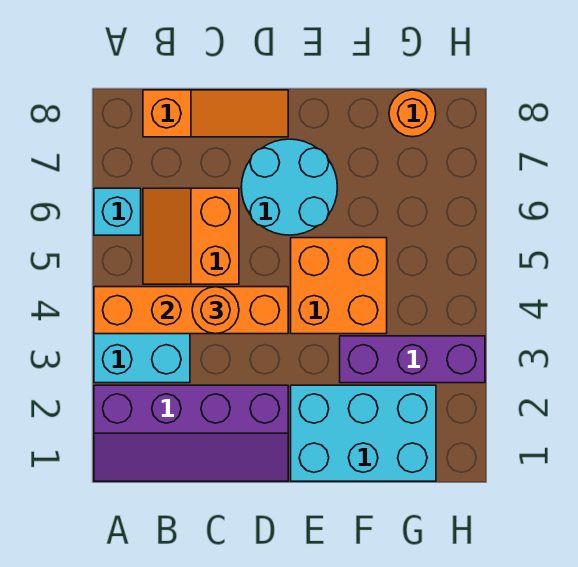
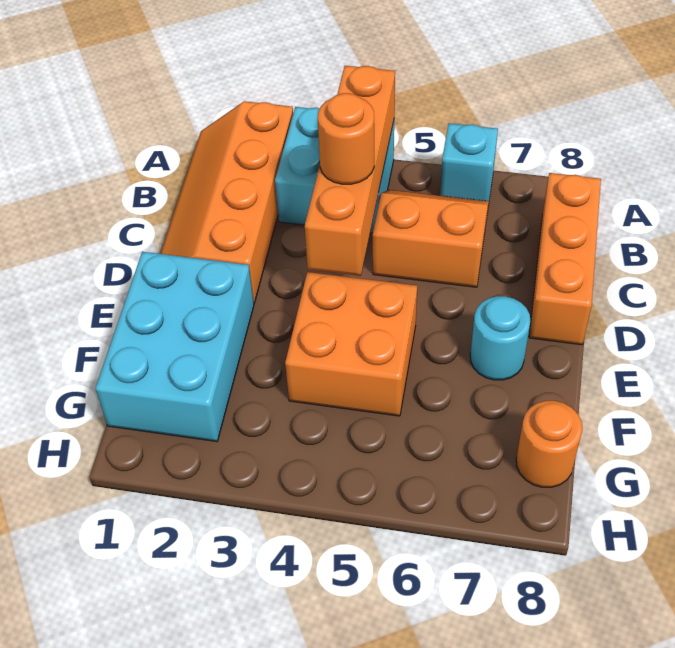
purple slope A1:D2 level 1 top 2 -> orange slope A1:D2 level 1 top 2
orange slope B8:D8 level 1 top B -> orange brick B8:D8 level 1
cyan round brick D6:E7 level 1 -> cyan round brick E7 level 1
purple brick F3:H3 level 1 -> none

